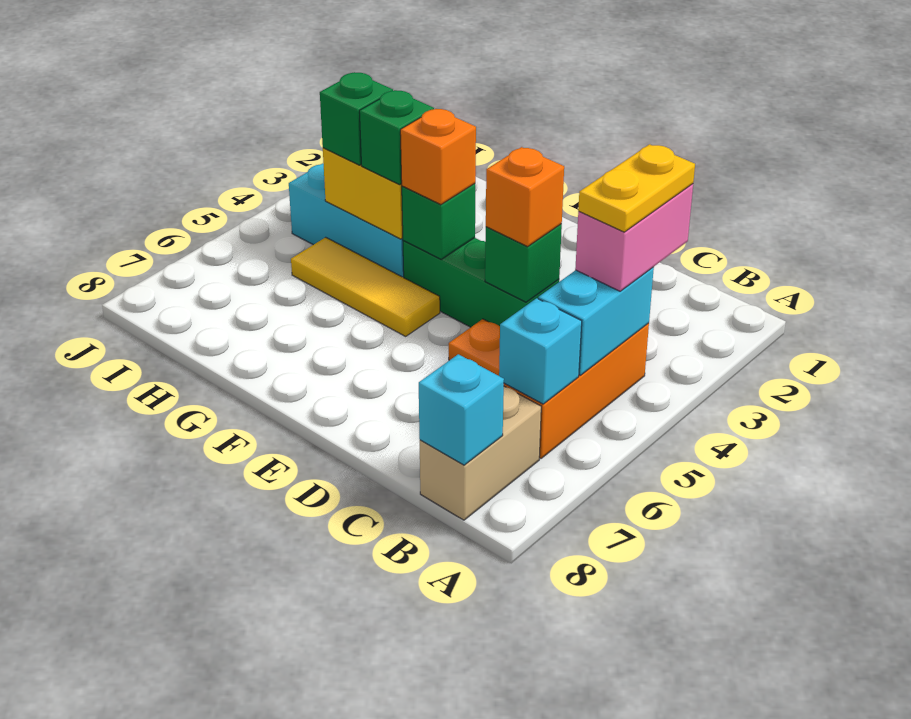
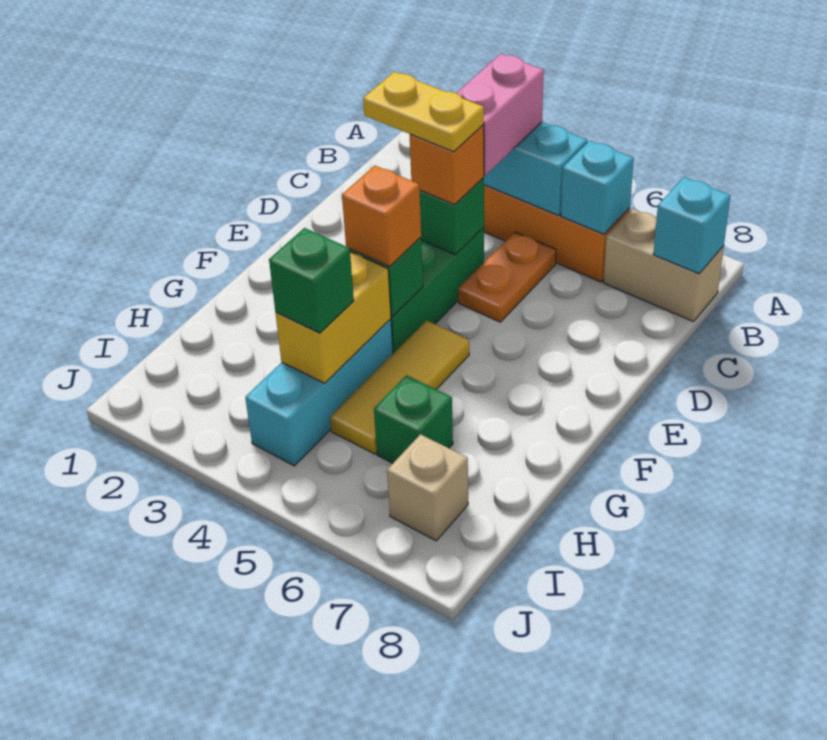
pink brick B3:B4 level 3 -> pink brick B4:C4 level 3
yellow plate B3:B4 level 4 -> yellow plate D3:D4 level 4
green brick G4 level 3 -> green brick H6 level 1
none -> tan brick I7 level 1

